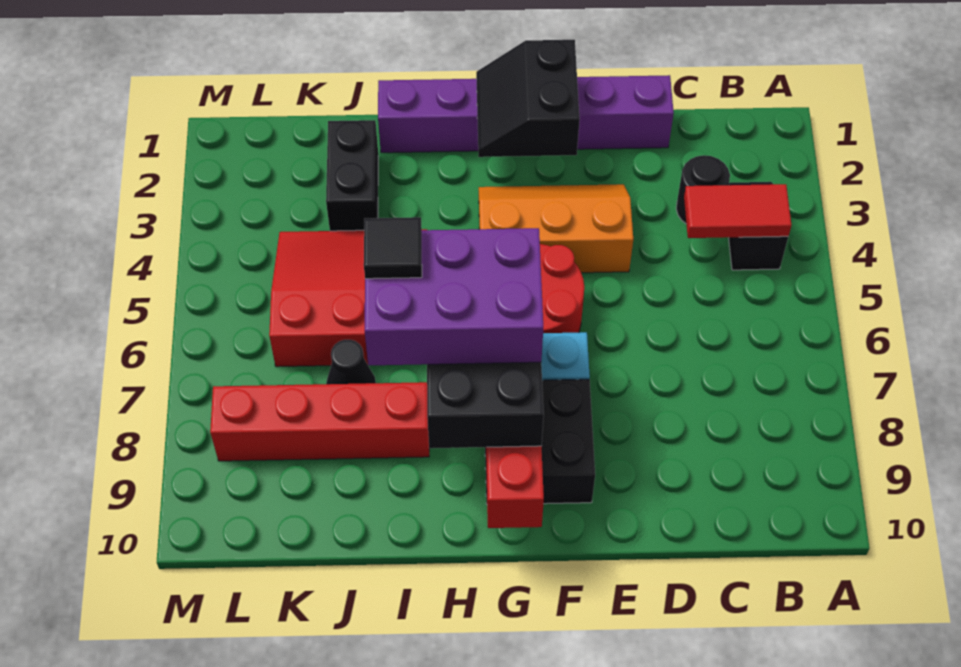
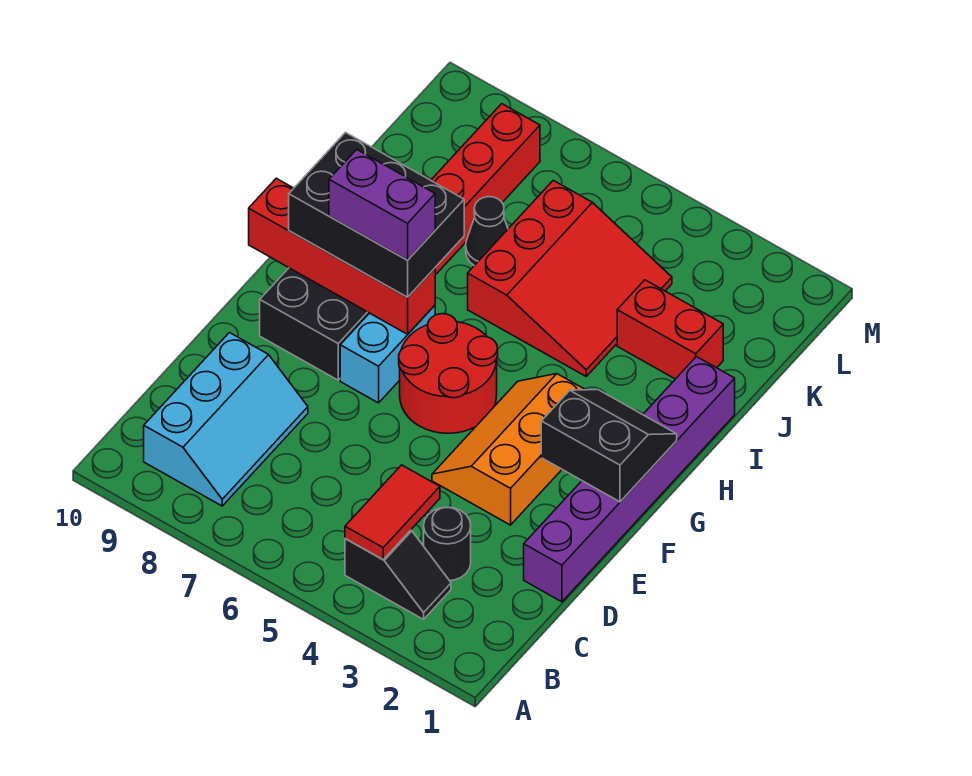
none -> cyan slope B8:D9 level 1 top 9
orange slope E3:G4 level 1 top 4 -> orange slope E3:G4 level 1 top 3
purple brick G7:I8 level 4 -> purple brick G7:G8 level 4
black tile I7 level 5 -> none
black brick J2:J3 level 1 -> red brick J2:J3 level 1

